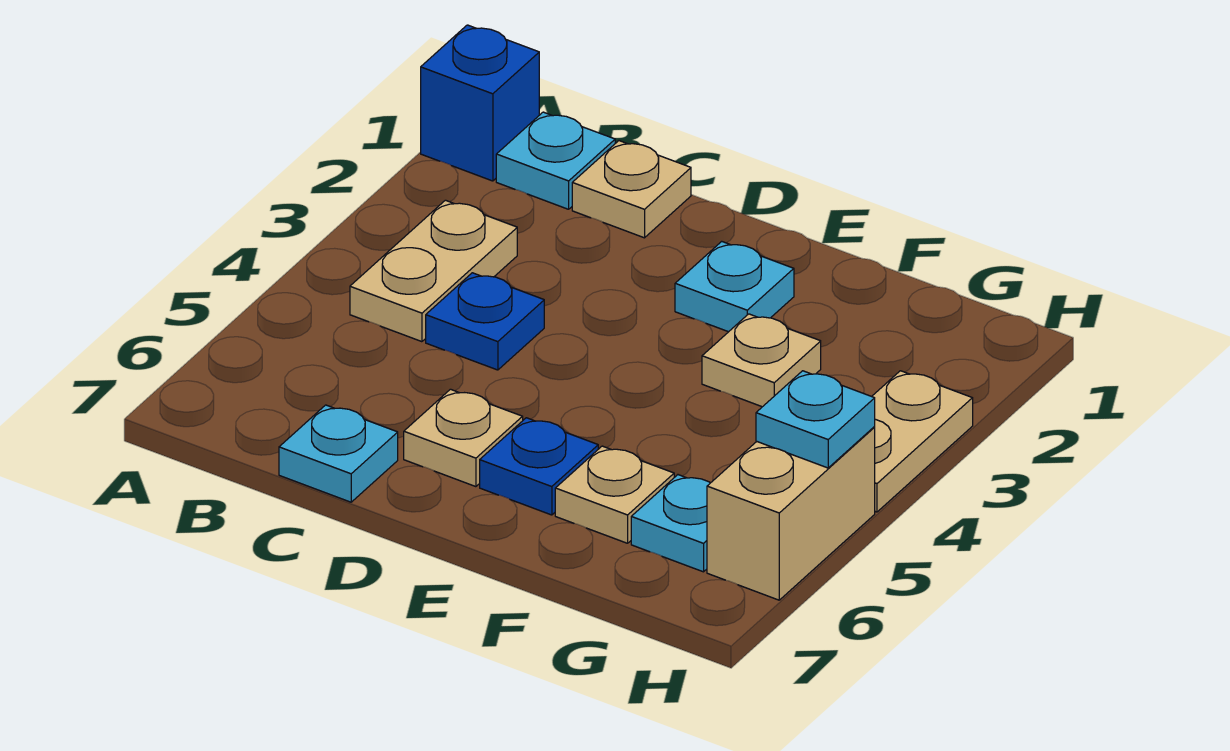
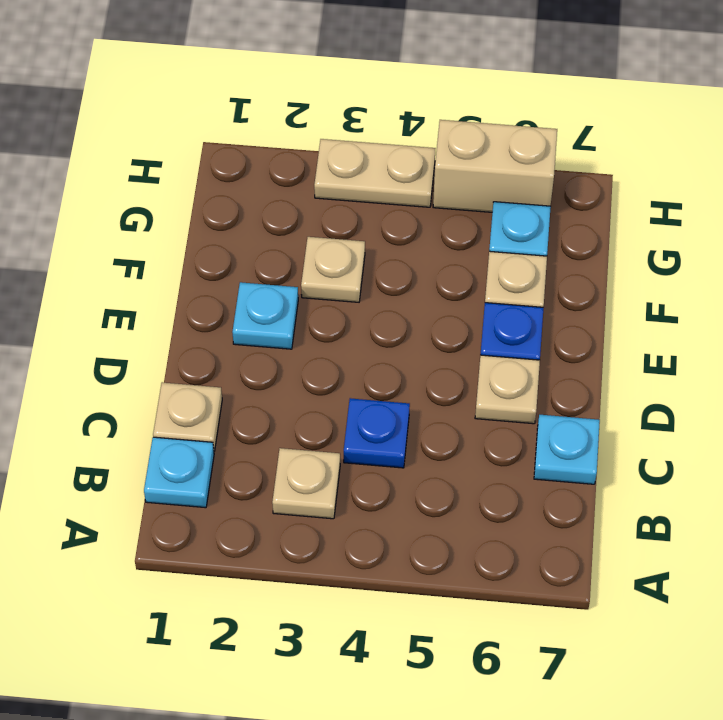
blue brick A1 level 1 -> none
tan plate B3:B4 level 1 -> tan plate B3 level 1
cyan plate H5 level 2 -> none

